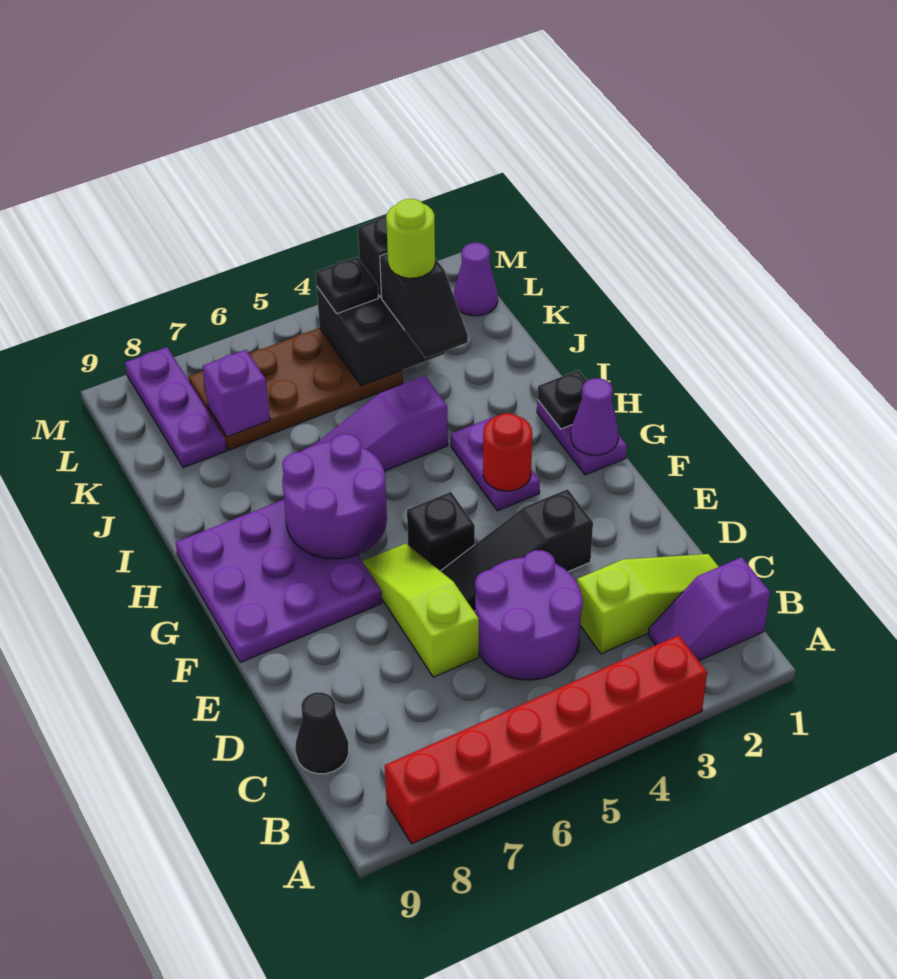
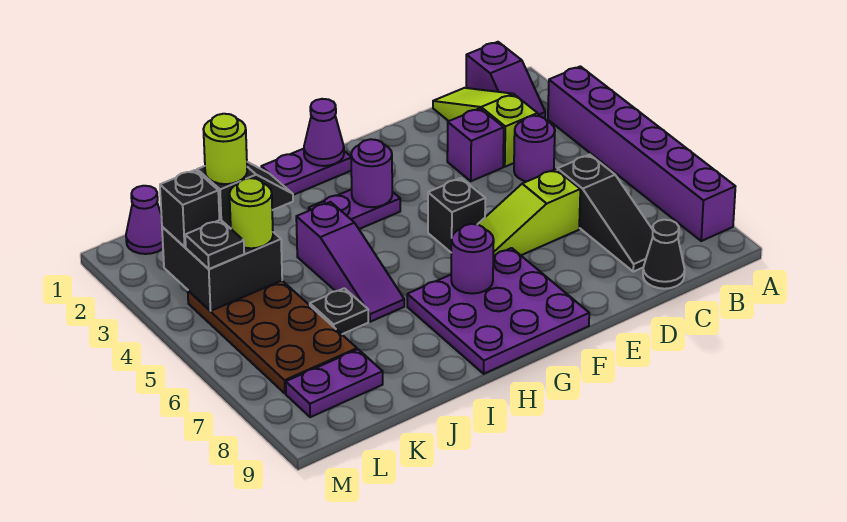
red brick A3:A8 level 1 -> purple brick A3:A8 level 1
purple round brick C4:D5 level 1 -> purple round brick C4 level 1
black slope E3:E5 level 1 top 3 -> black slope C6:C8 level 1 top 6
red round brick G3 level 2 -> purple round brick G3 level 2
purple round brick G6:H7 level 2 -> purple round brick G7 level 2
black plate H1 level 2 -> black plate J6 level 1
none -> lime round brick K4 level 3
purple brick K7 level 2 -> purple brick D3 level 1
purple plate K8:M8 level 1 -> purple plate K8:L8 level 1

